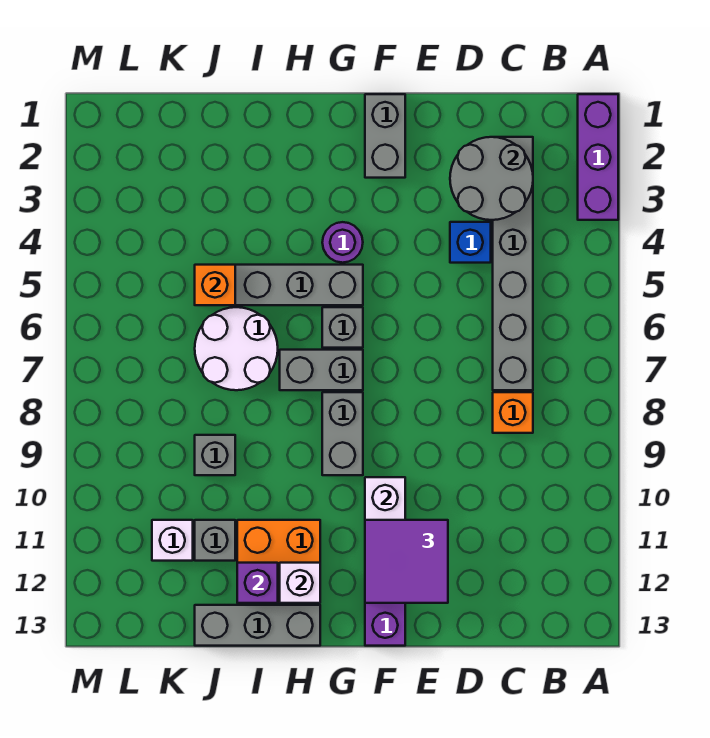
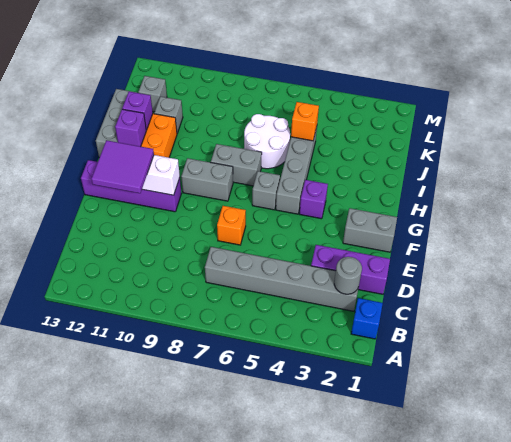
purple brick A1:A3 level 1 -> purple brick D1:D3 level 1
grey round brick C2:D3 level 2 -> grey round brick C2 level 2
orange brick C8 level 1 -> orange brick E7 level 1
blue brick D4 level 1 -> blue brick B1 level 1
purple round brick G4 level 1 -> purple brick G4 level 1
grey brick G7:H7 level 1 -> grey brick H7:H8 level 1
white brick H12 level 2 -> purple brick H12 level 2
grey brick J9 level 1 -> grey brick K12 level 1
white brick K11 level 1 -> none

